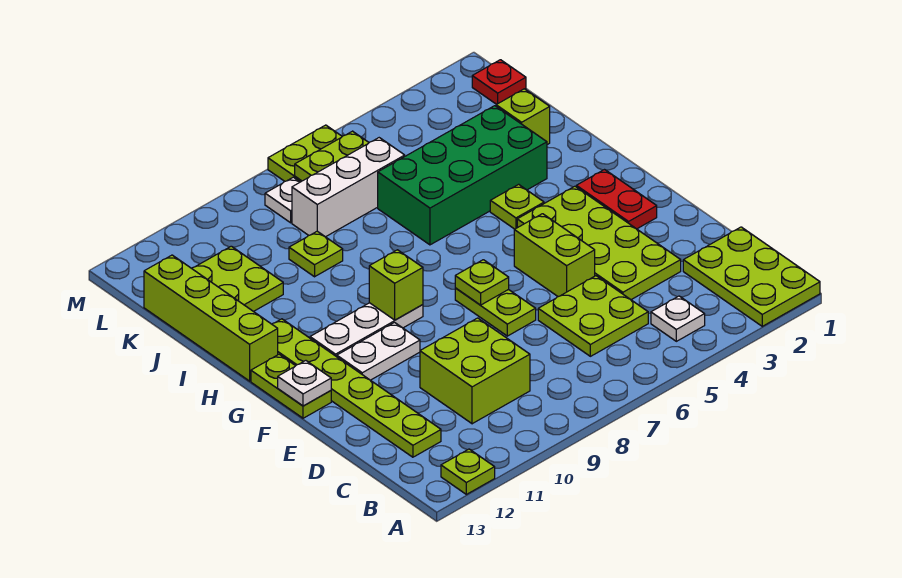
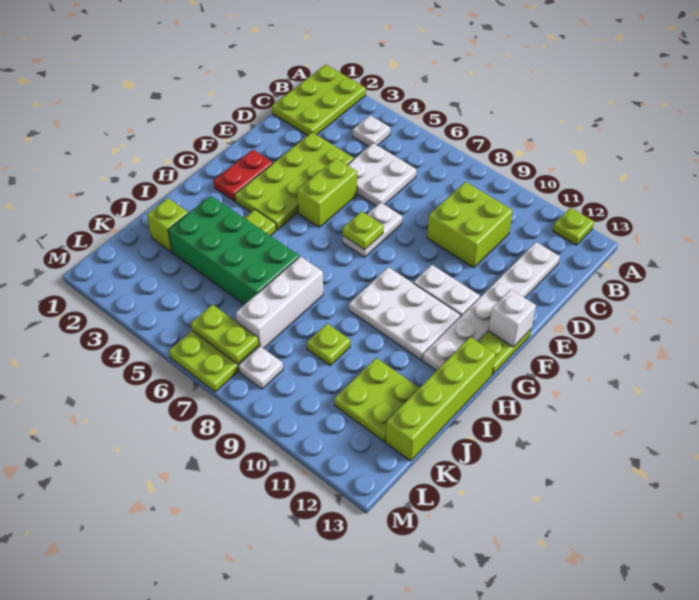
lime plate C5:D6 level 1 -> white plate C5:D6 level 1
lime plate C12:H12 level 1 -> white plate C12:H12 level 1
lime plate E7:F7 level 1 -> white plate E7:F7 level 1
white plate F13 level 2 -> white brick F13 level 2
white plate G9:G11 level 1 -> white plate G9:H11 level 1
lime brick G9 level 2 -> none
white brick K6:K8 level 1 -> white brick I7:K7 level 1
red plate L1 level 1 -> none

